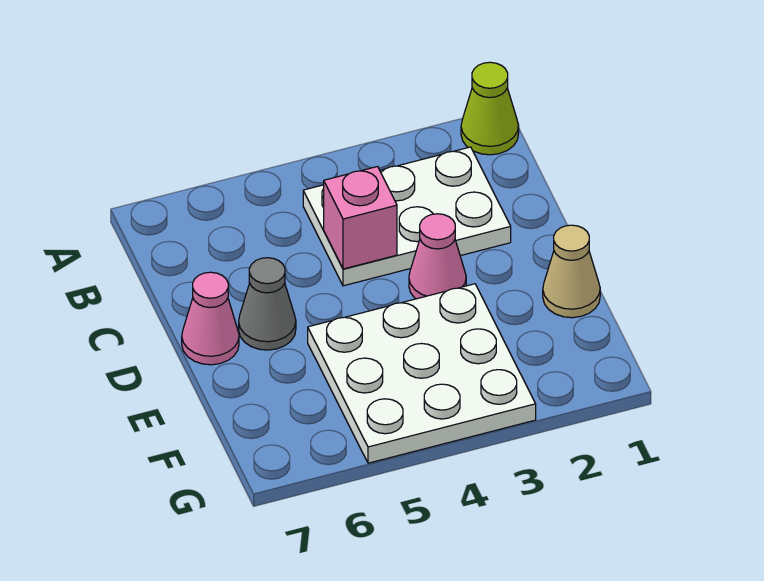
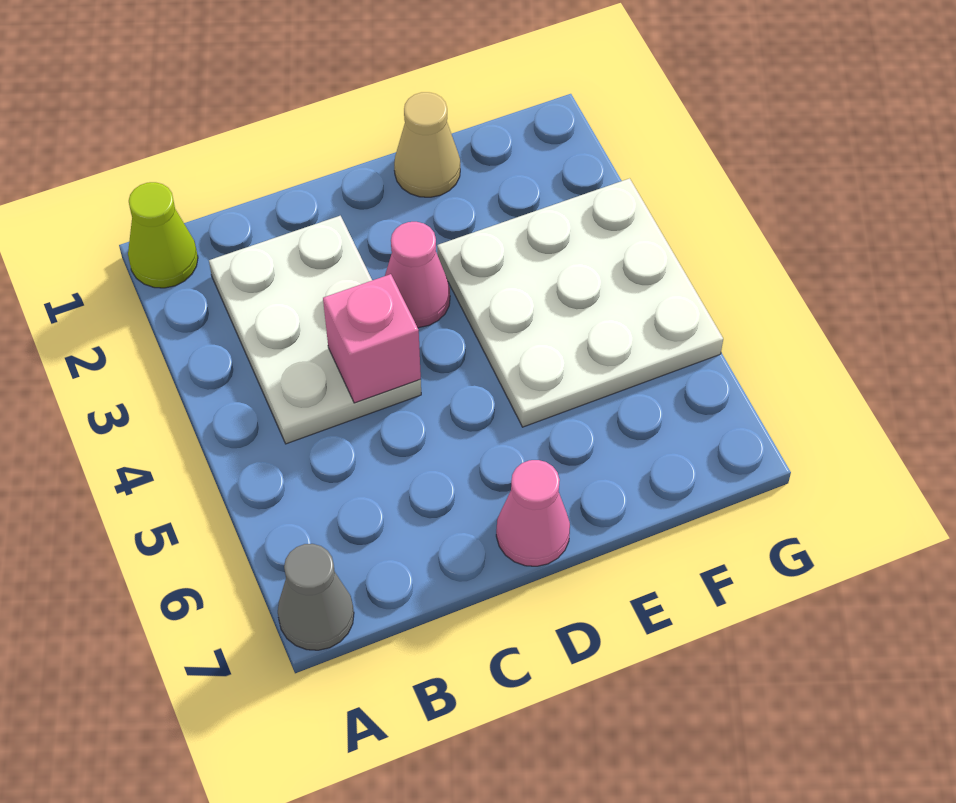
grey cone D6 level 1 -> grey cone A7 level 1

